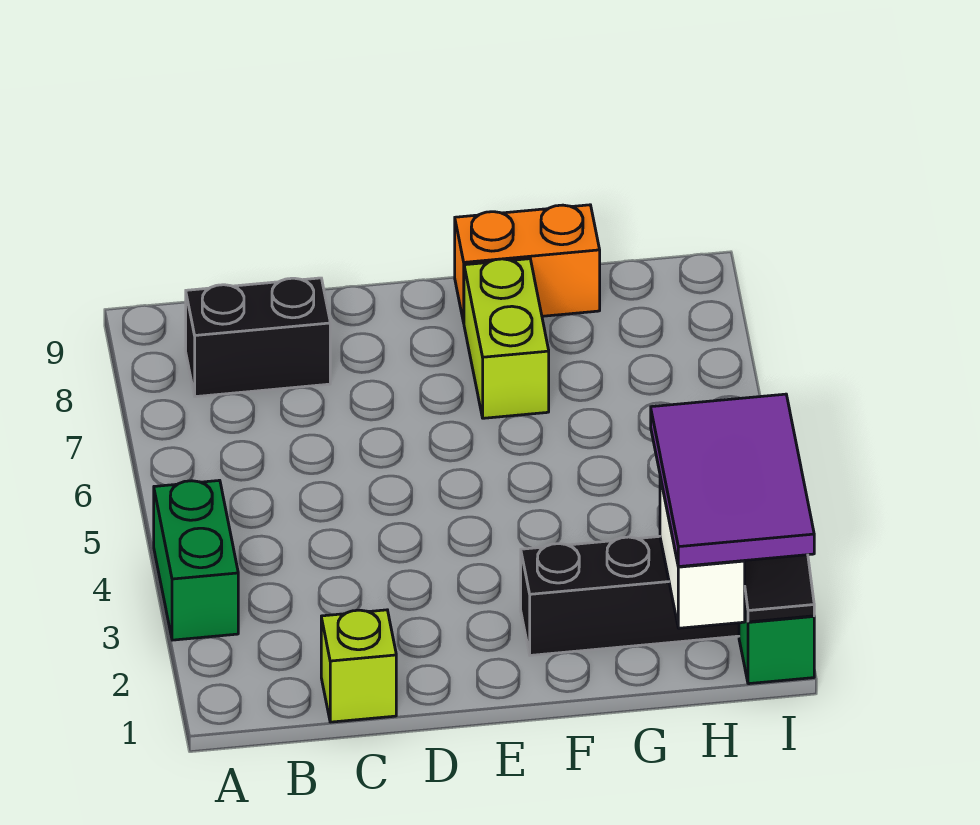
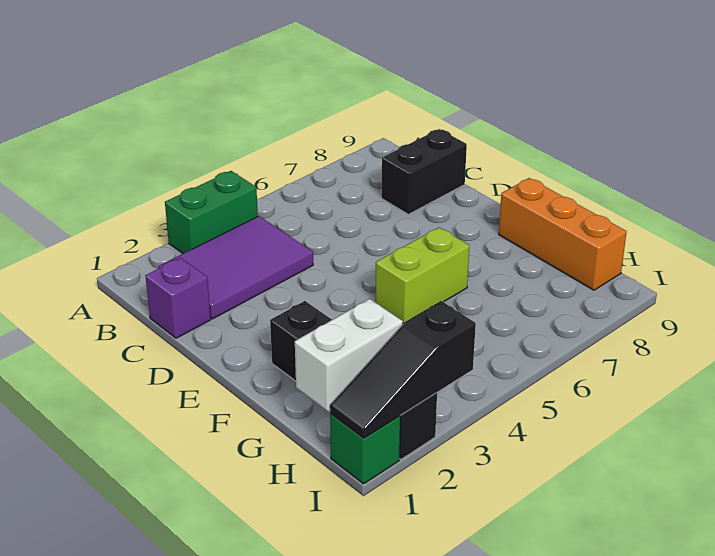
black brick B8:C8 level 1 -> black brick C8:C9 level 1
lime brick C1 level 1 -> purple brick C1 level 1
lime brick F7:F8 level 1 -> lime brick F5:F6 level 1
orange brick F9:G9 level 1 -> orange brick F9:H9 level 1
purple tile H1:I3 level 3 -> purple tile B2:C4 level 1

